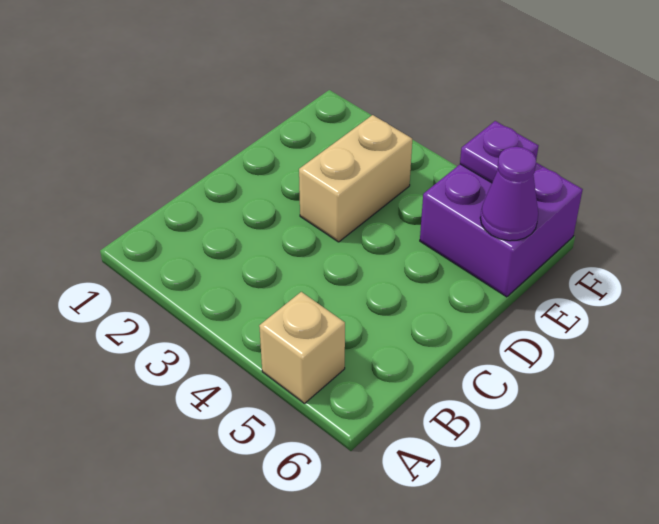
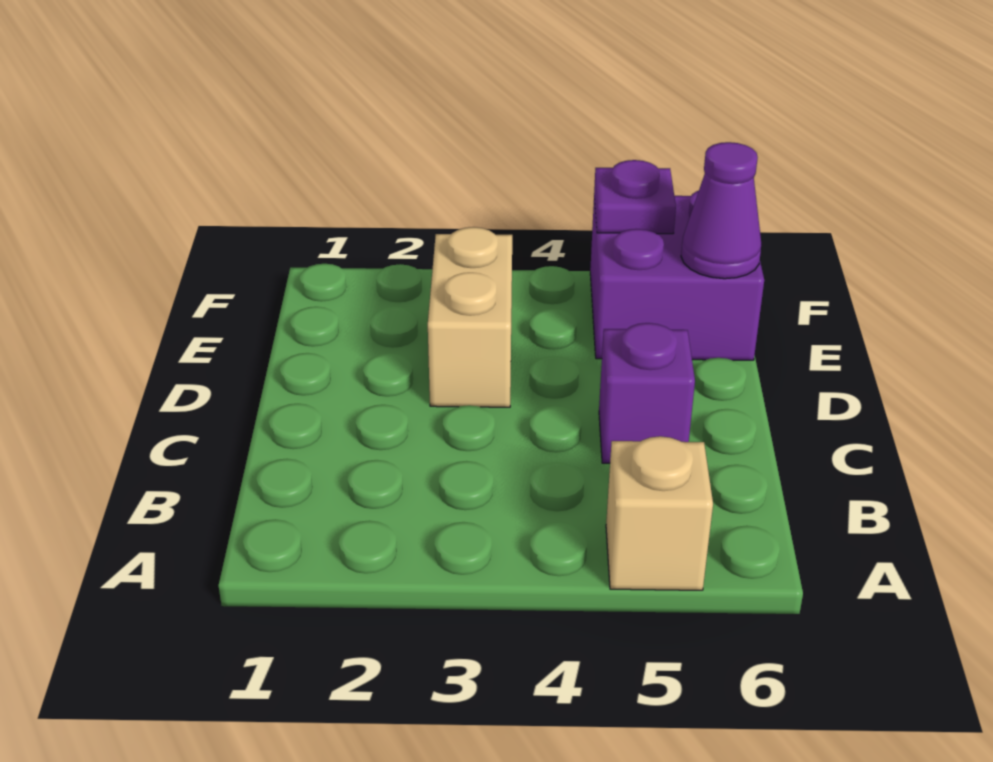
none -> purple brick C5 level 1

